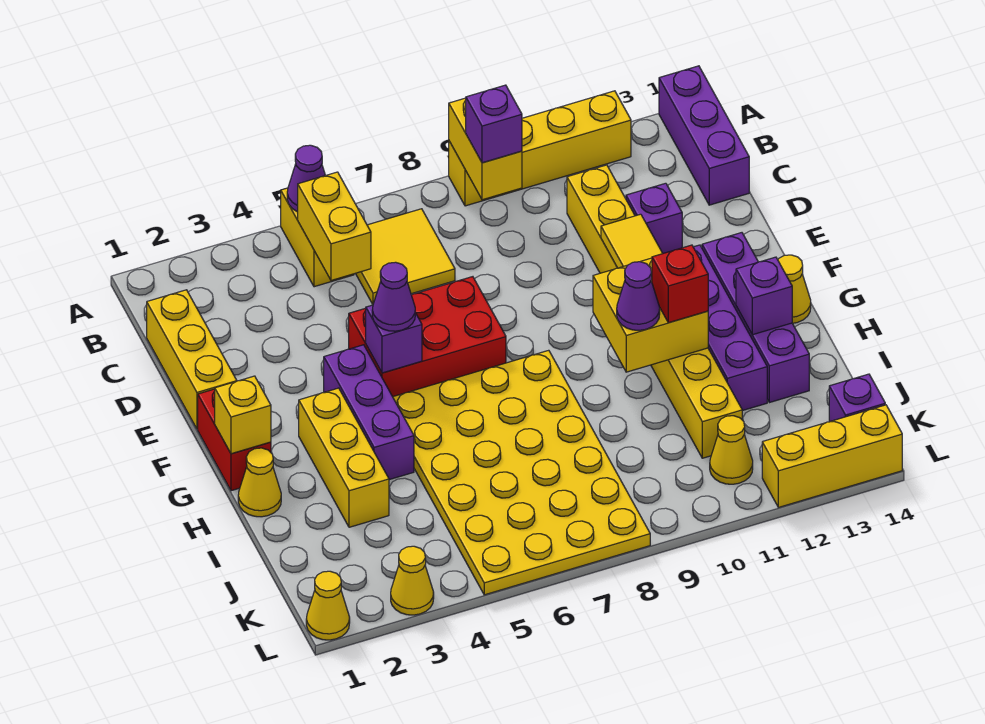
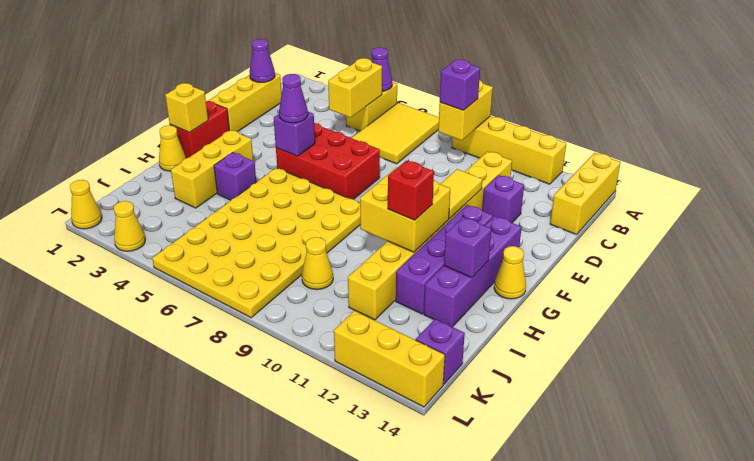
purple brick A14:C14 level 1 -> yellow brick A14:C14 level 1
yellow tile B6:C7 level 1 -> yellow tile A6:C7 level 1
purple brick F4:H4 level 1 -> purple brick H4 level 1
purple cone H10 level 3 -> purple cone C1 level 2
yellow cone K11 level 1 -> yellow cone J9 level 1

